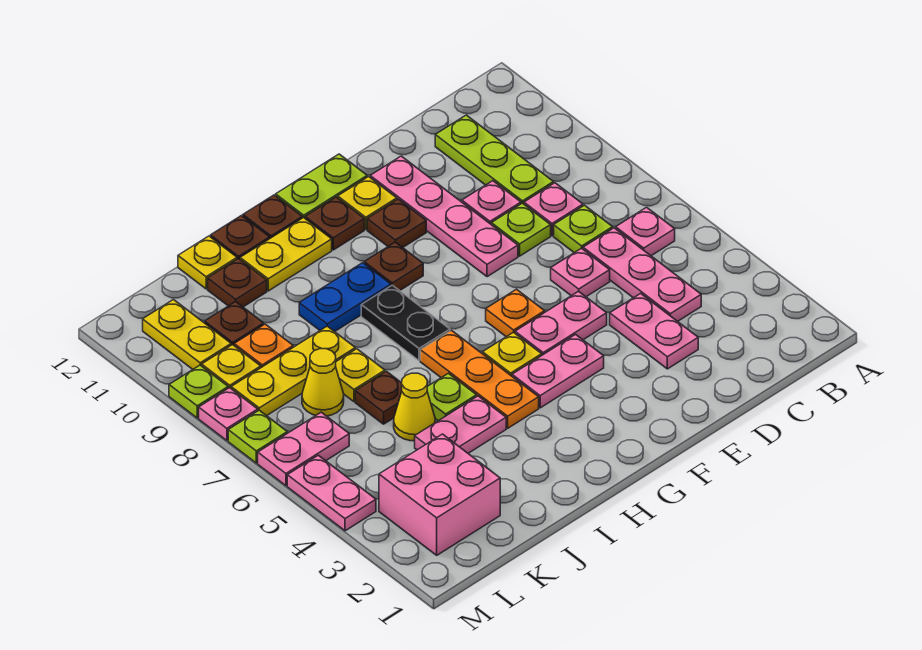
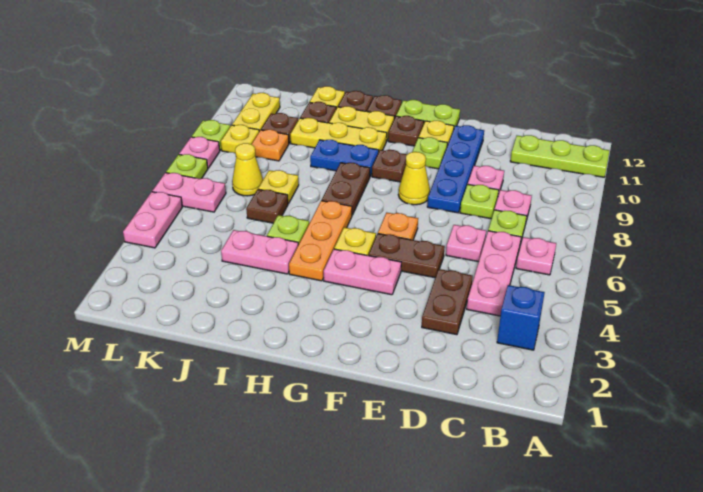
none -> blue brick B3 level 1
lime plate C9:C11 level 1 -> lime plate A11:C11 level 1
pink plate D3:D4 level 1 -> brown plate D3:D4 level 1
pink plate E5:F5 level 1 -> brown plate E5:F5 level 1
pink plate E8:E11 level 1 -> blue plate E8:E11 level 1
brown plate F10 level 1 -> lime plate F10 level 1
black plate H7:H8 level 1 -> brown plate H7:H8 level 1
yellow cone J5 level 1 -> yellow cone F8 level 1
yellow plate J8:L8 level 1 -> yellow plate H10:J10 level 1
pink brick K2:L3 level 1 -> none

